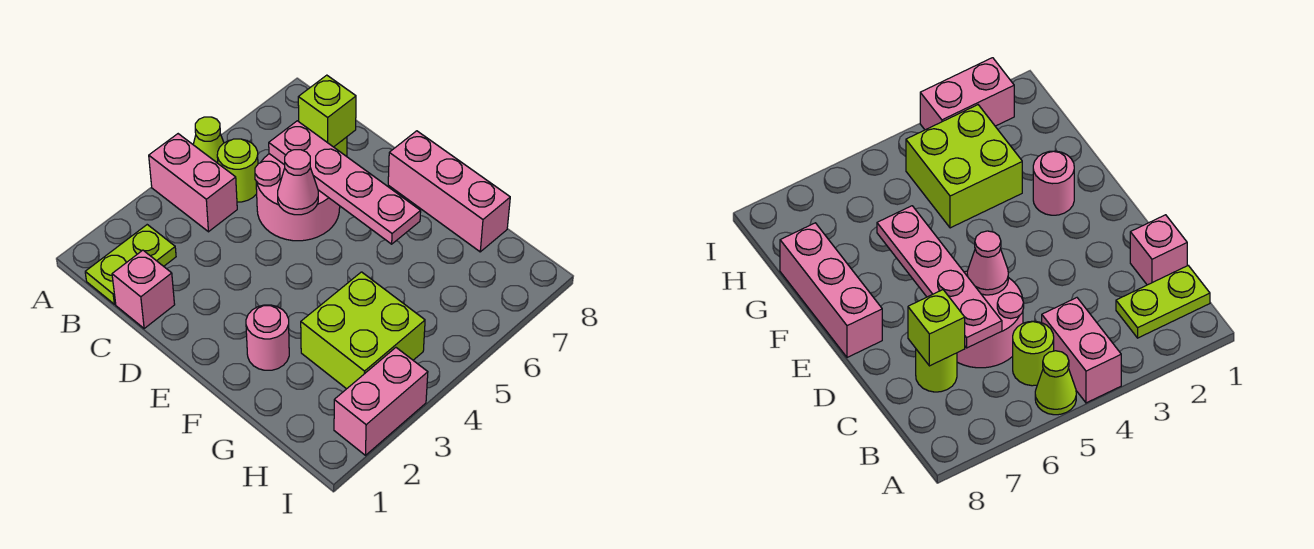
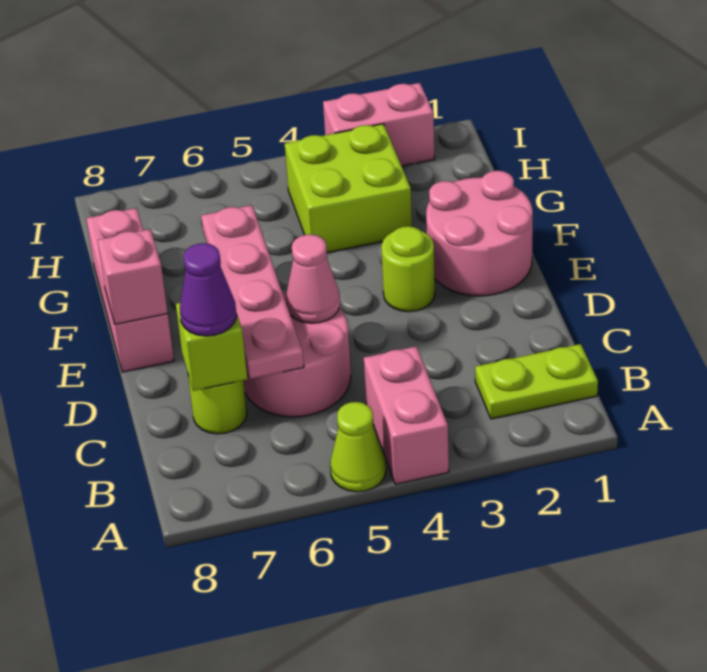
lime round brick B5 level 1 -> lime round brick E3 level 1
pink brick C1 level 1 -> pink brick E8 level 2
none -> purple cone C7 level 3
pink round brick F2 level 1 -> pink round brick E1:F2 level 1

